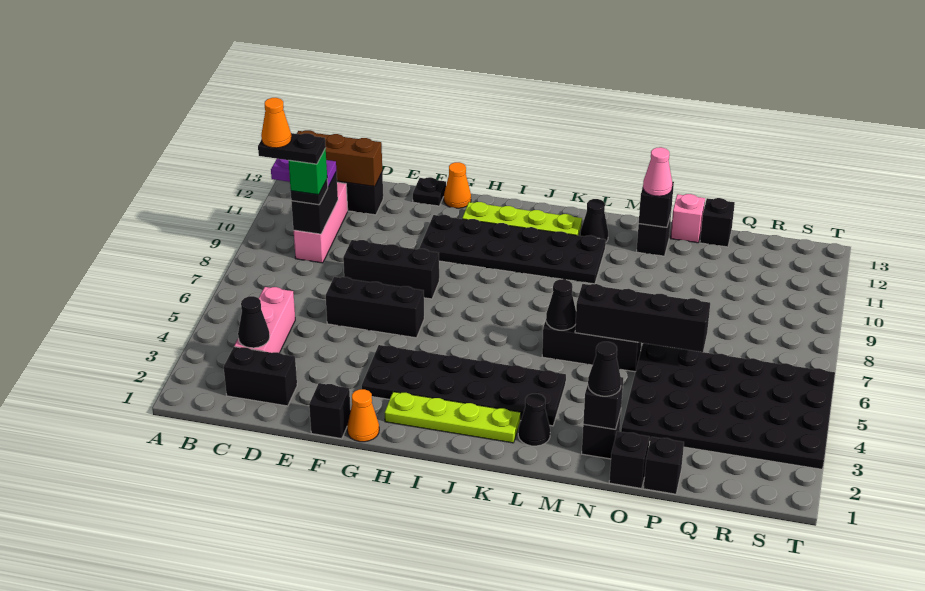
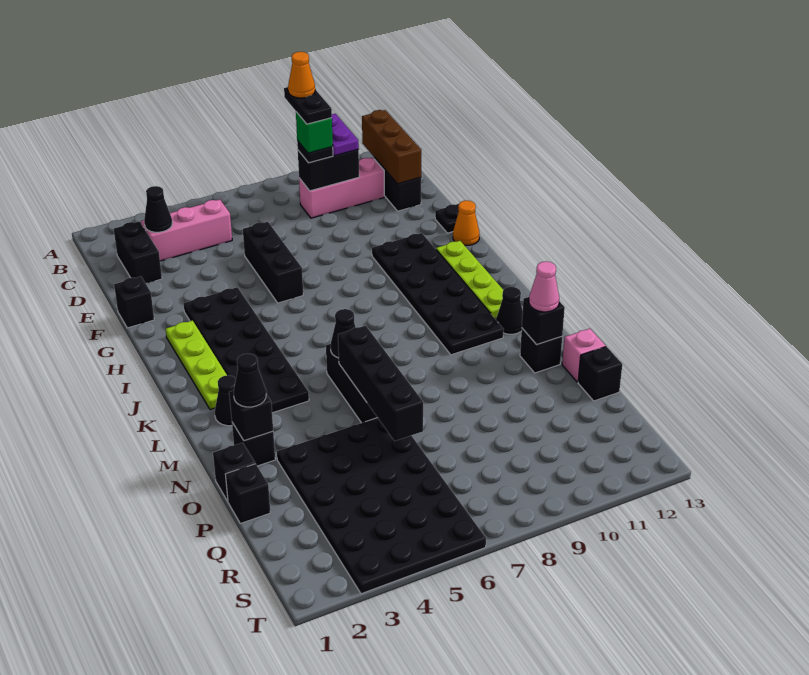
black brick E8:G8 level 1 -> none
orange cone G1 level 1 -> none

